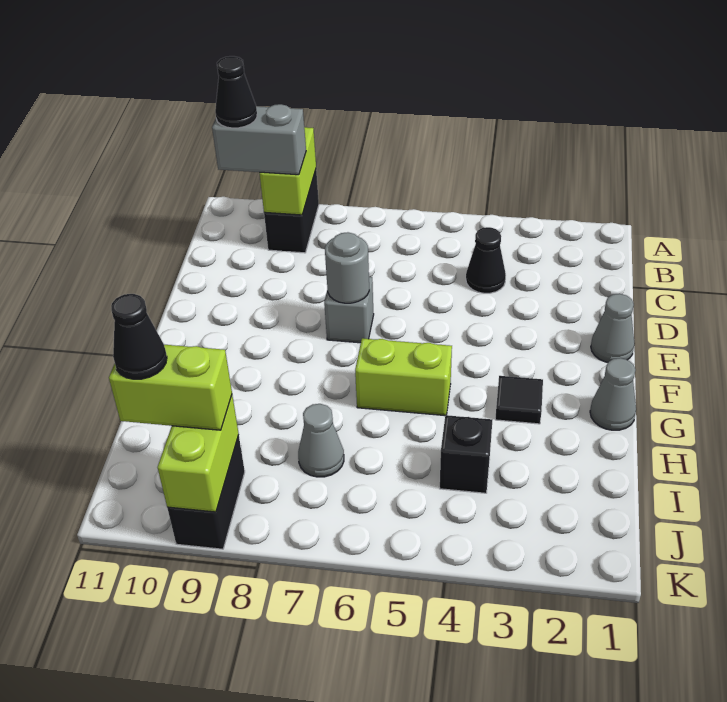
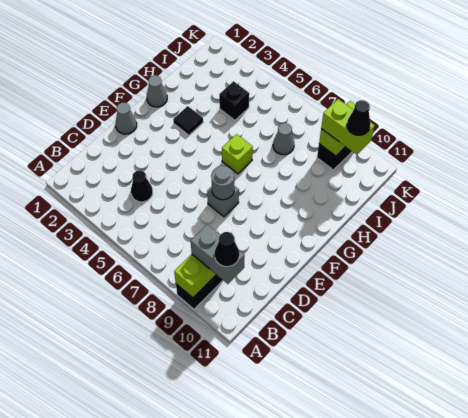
lime brick G5:G6 level 1 -> lime brick G6 level 1

